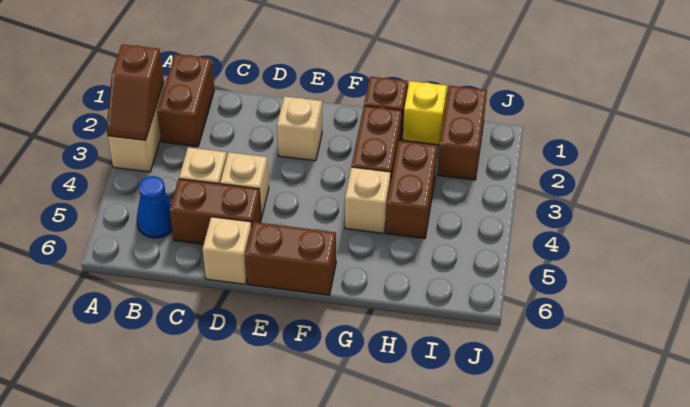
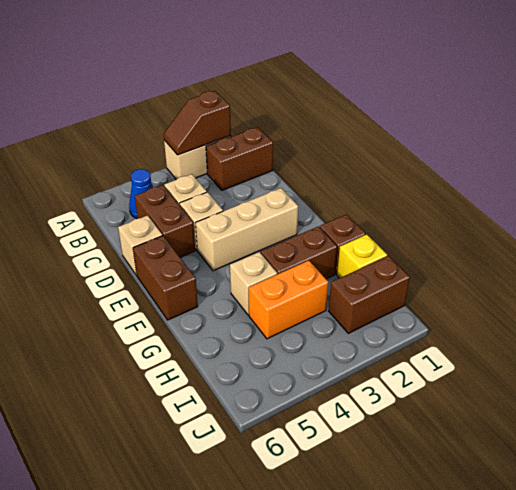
tan brick E2 level 1 -> tan brick E2:E4 level 1
brown brick H3:H4 level 1 -> orange brick H3:H4 level 1

